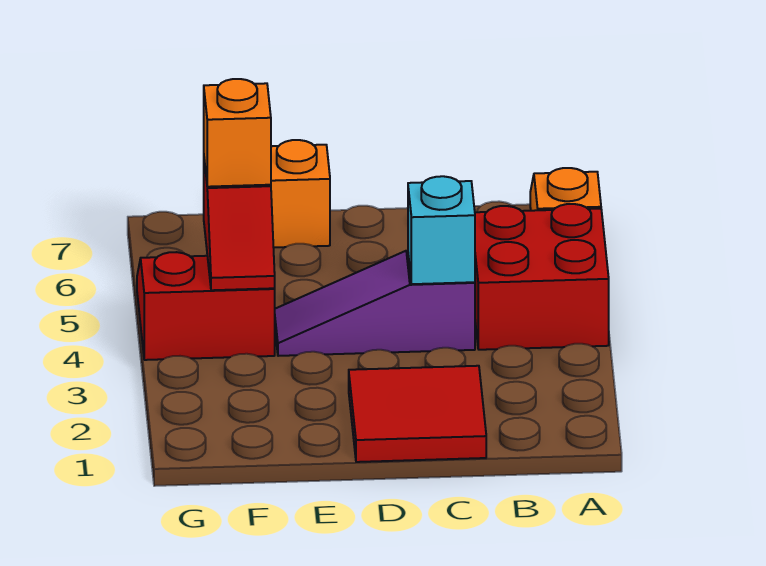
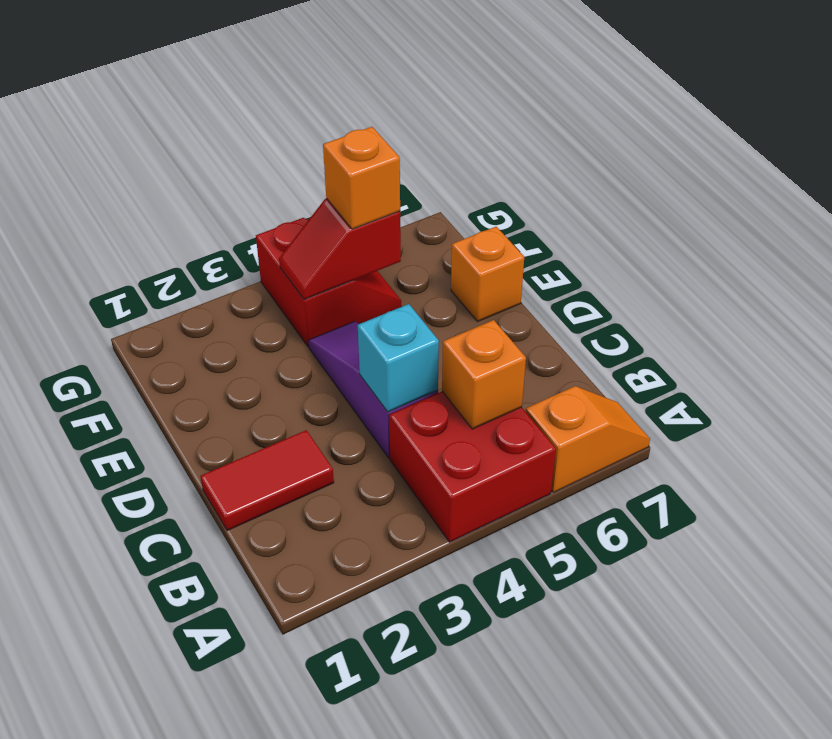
none -> orange brick B5 level 2
red tile C1:D2 level 1 -> red tile C1:C2 level 1

